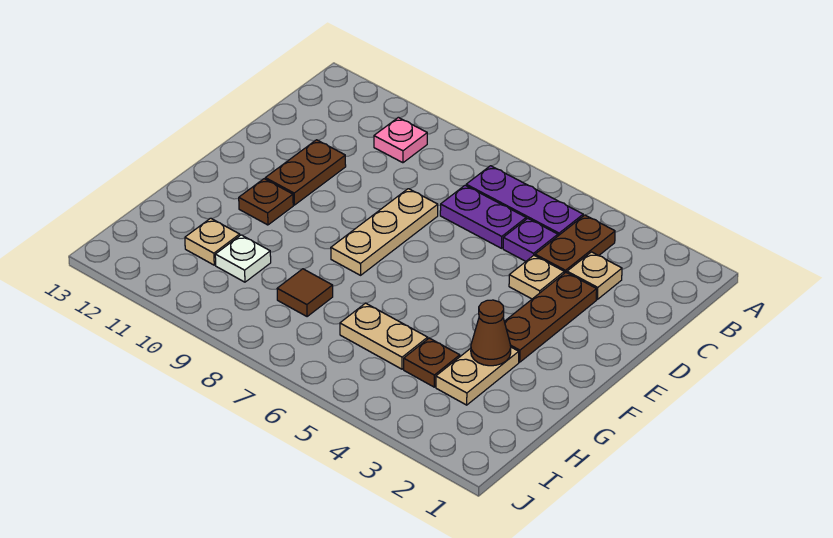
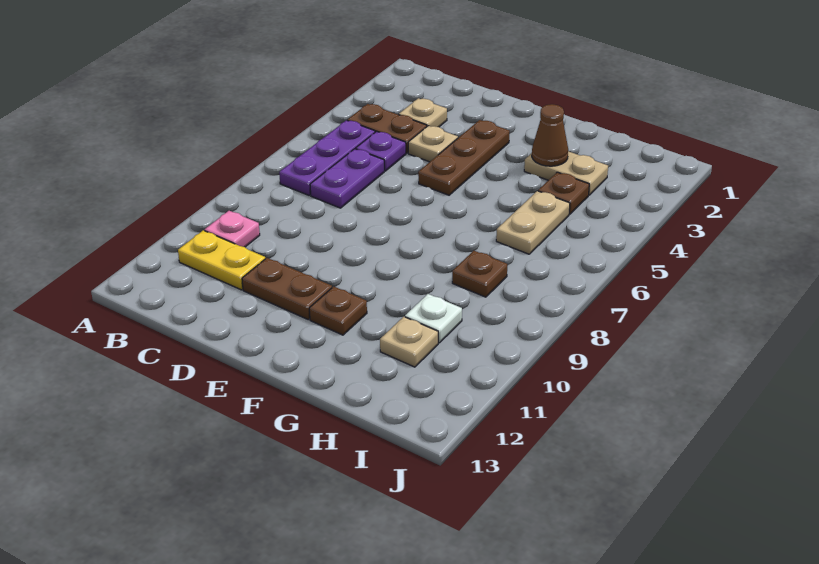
none -> yellow plate B11:C11 level 1
brown plate D3:F3 level 1 -> brown plate E3:E5 level 1
tan plate D8:F8 level 1 -> none
brown tile H8 level 1 -> brown plate H8 level 1

